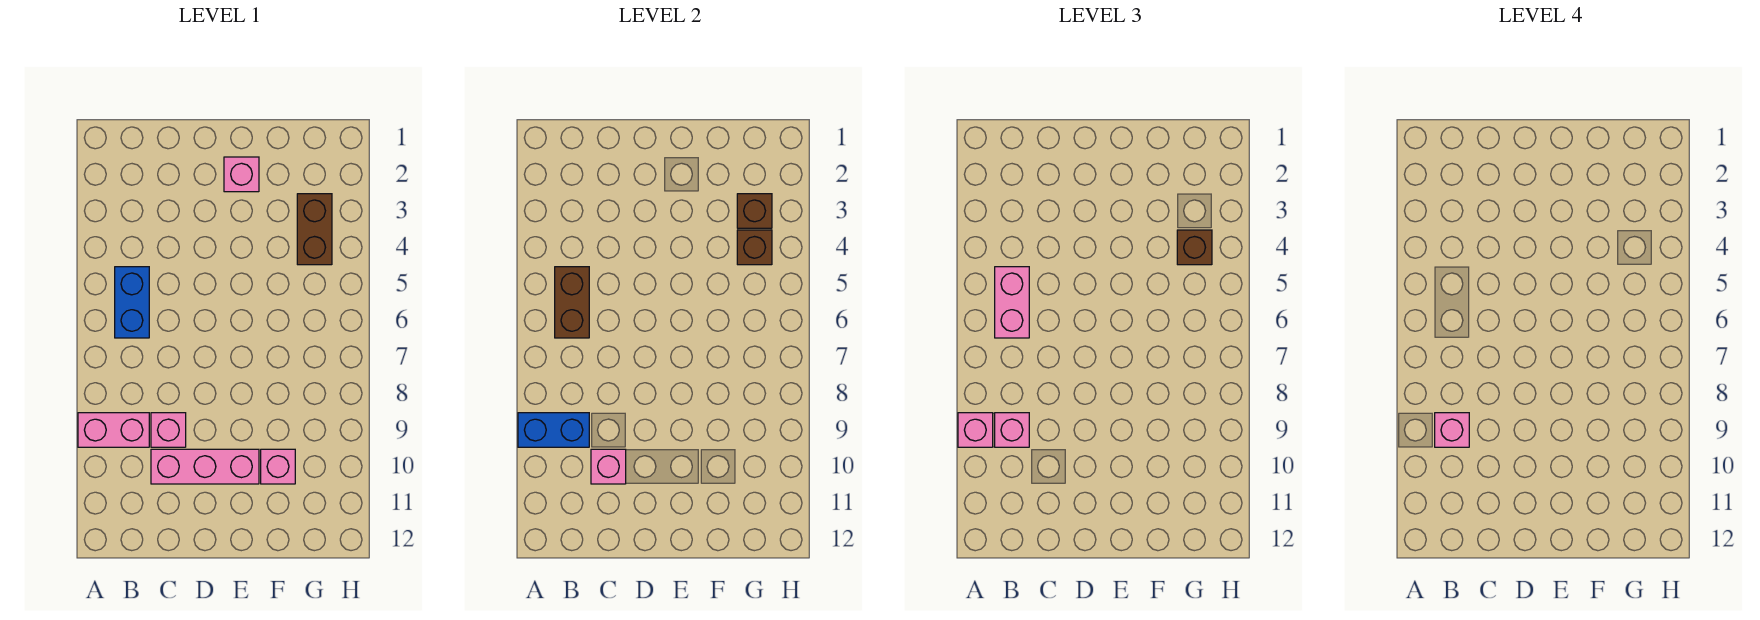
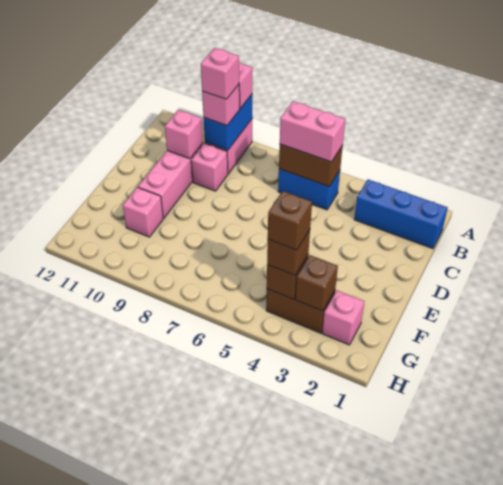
none -> blue brick B1:B3 level 1
pink brick E2 level 1 -> pink brick G2 level 1
none -> brown brick G4 level 4

